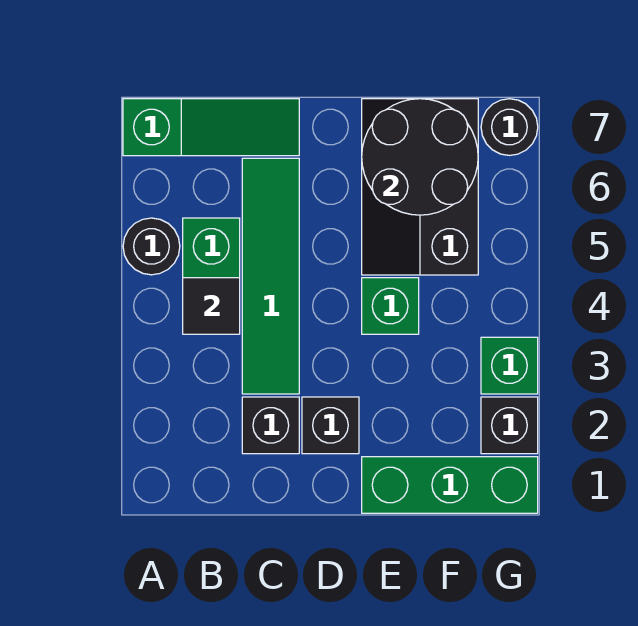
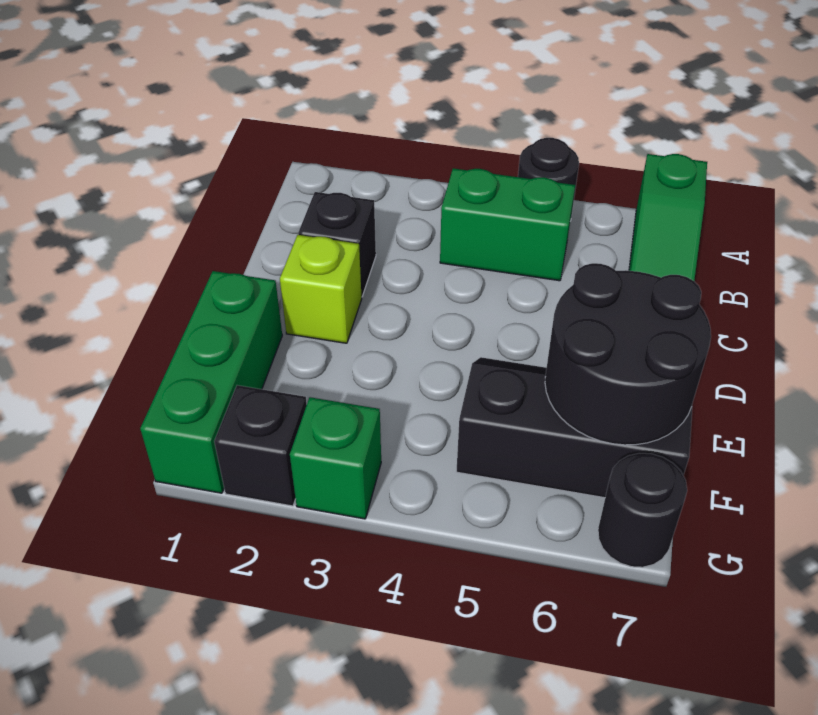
black tile B4 level 2 -> none
green tile C3:C6 level 1 -> none
black brick D2 level 1 -> lime brick D2 level 1
green brick E4 level 1 -> none

